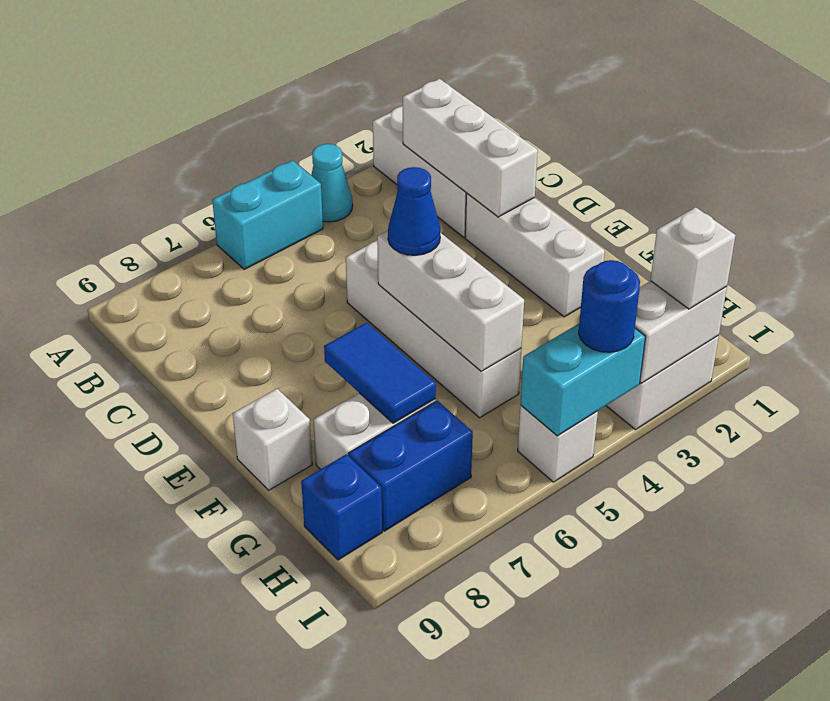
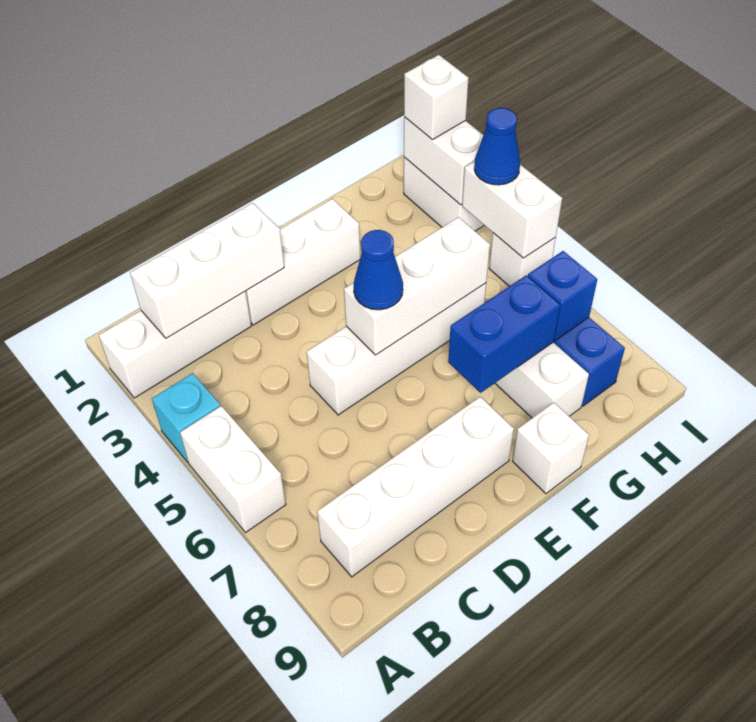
cyan cone A4 level 1 -> cyan brick A4 level 1
cyan brick A5:A6 level 1 -> white brick A5:A6 level 1
none -> white brick B8:E8 level 1
blue tile F7:G7 level 2 -> blue brick F7:G7 level 2
blue brick H9 level 1 -> blue brick H7 level 2
cyan brick I4:I5 level 2 -> white brick I4:I5 level 2
blue round brick I4 level 3 -> blue cone I4 level 3

